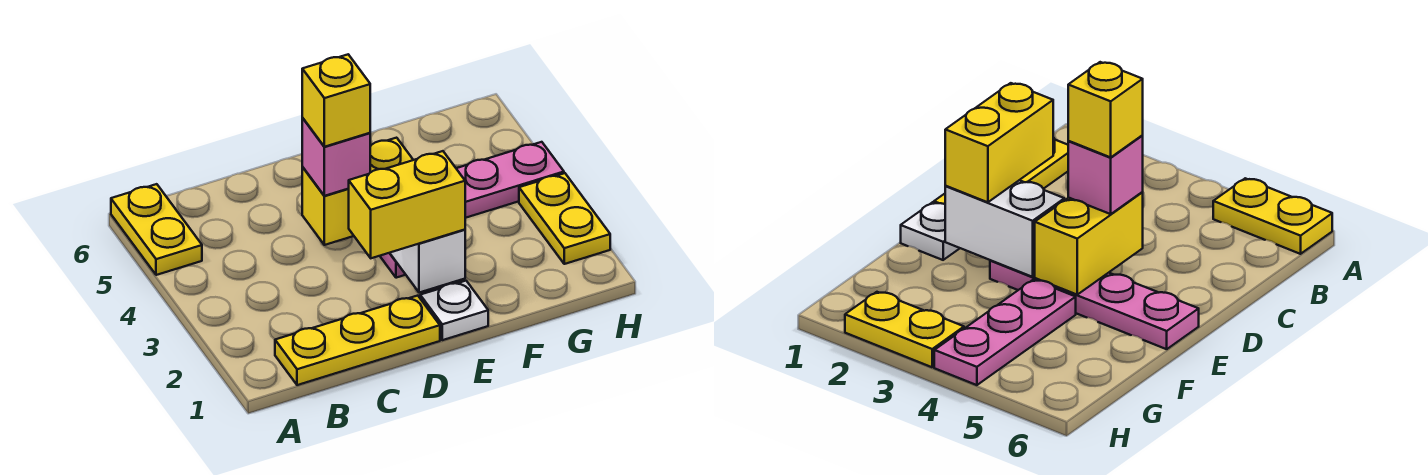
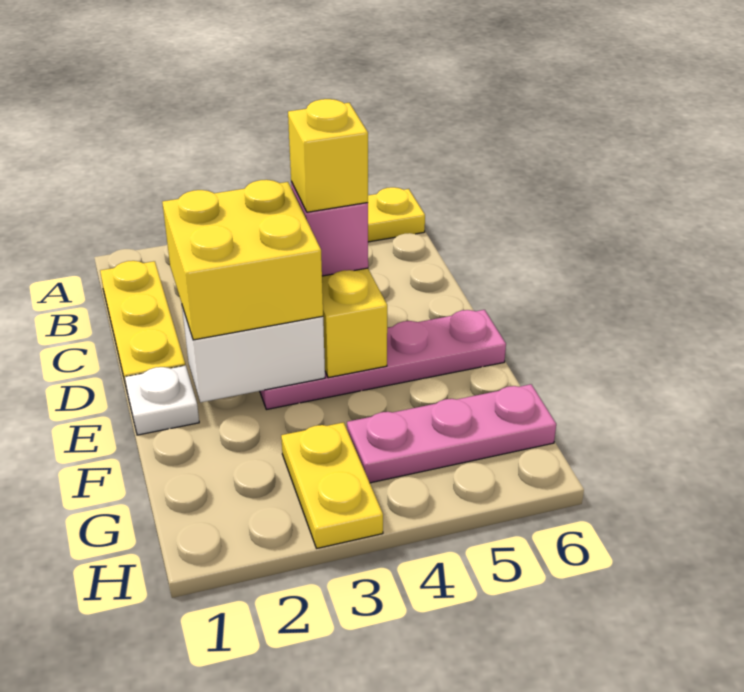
yellow brick D2:E2 level 3 -> yellow brick D2:E3 level 3
pink plate F4:H4 level 1 -> pink plate G4:G6 level 1
yellow plate H2:H3 level 1 -> yellow plate G3:H3 level 1

